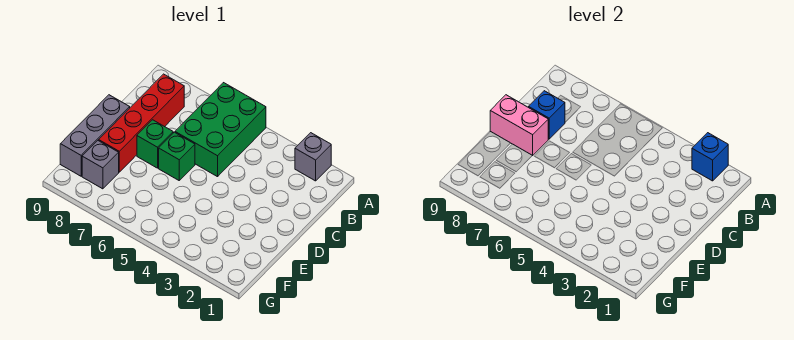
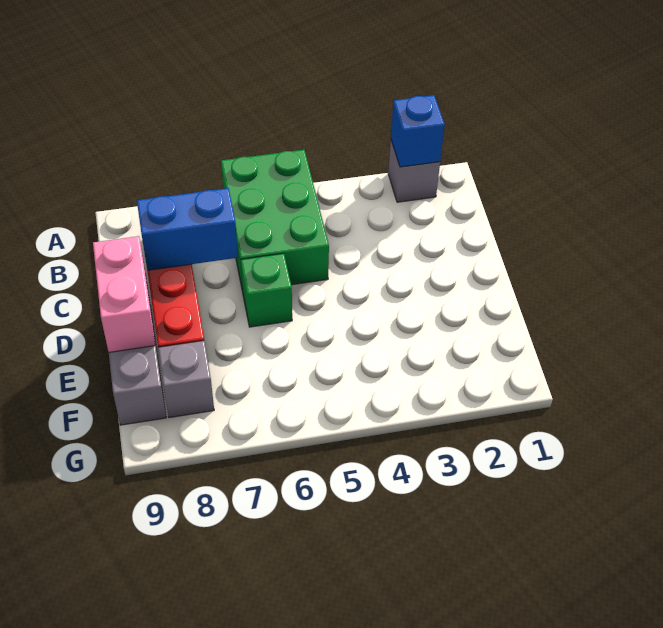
blue brick C8 level 2 -> blue brick C7:C8 level 2
green brick D7 level 1 -> none
pink brick D8:D9 level 2 -> pink brick D9:E9 level 2

